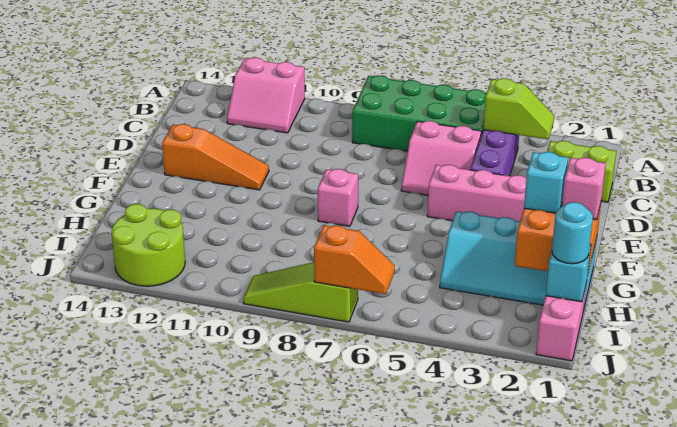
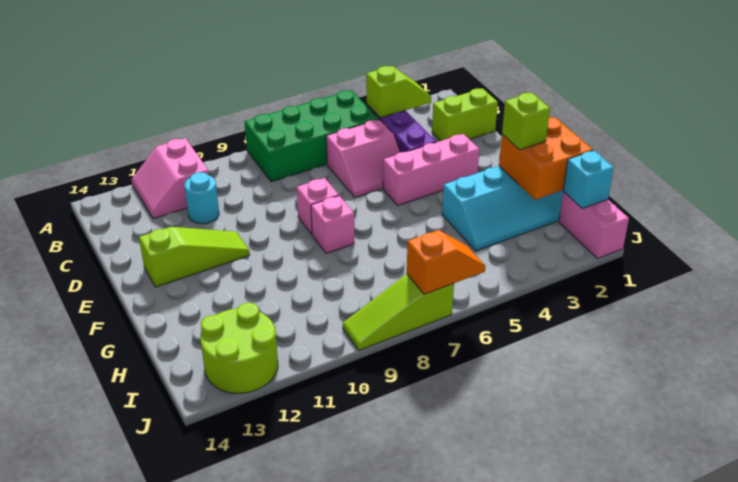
pink slope A11:B12 level 1 top A -> pink slope A11:B12 level 1 top 11
orange slope E11:E13 level 1 top 13 -> lime slope E11:E13 level 1 top 13
pink brick G1 level 3 -> pink brick E8 level 1
cyan brick G2 level 3 -> lime brick G2 level 3
cyan round brick I1 level 3 -> cyan round brick C11 level 1

